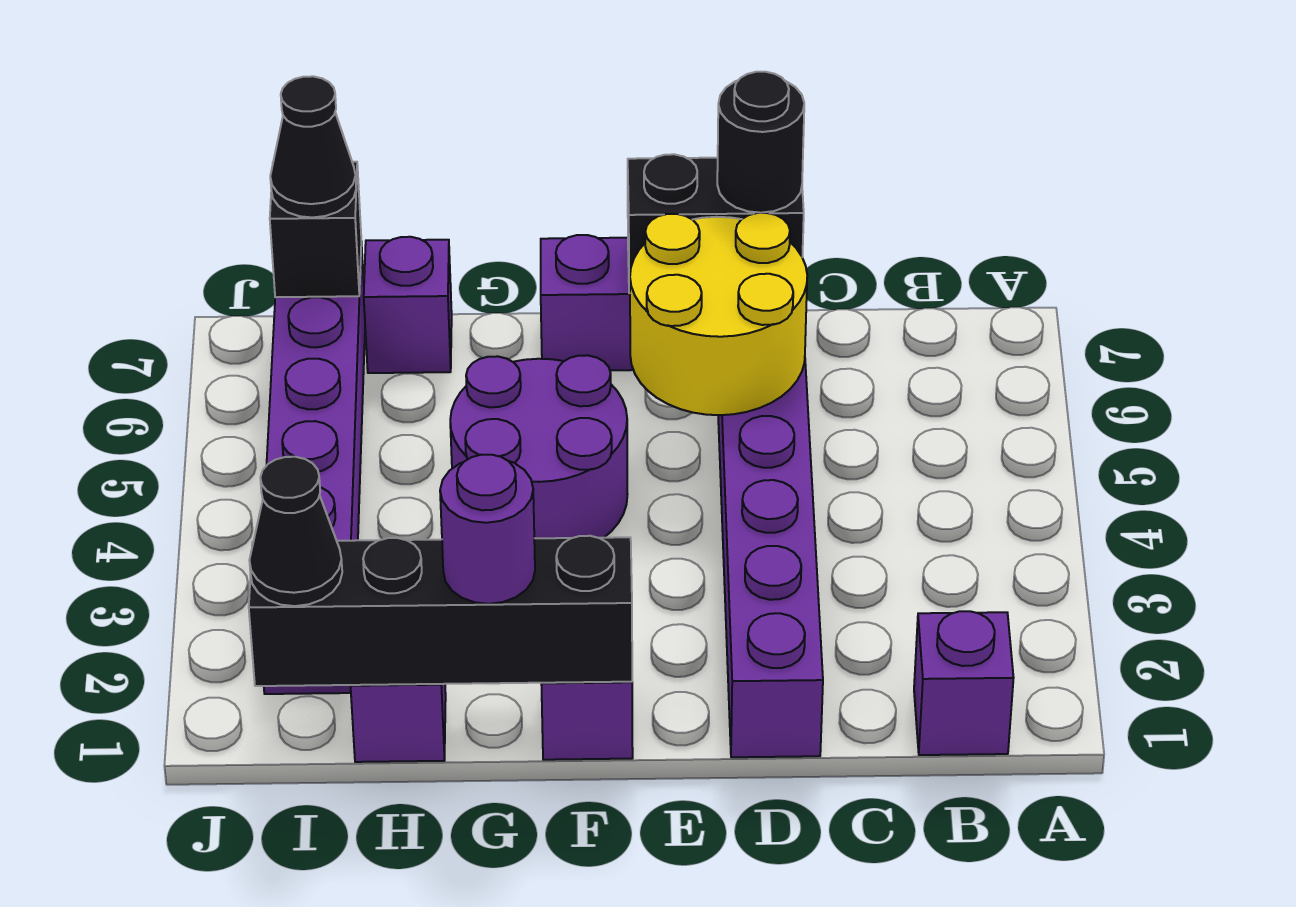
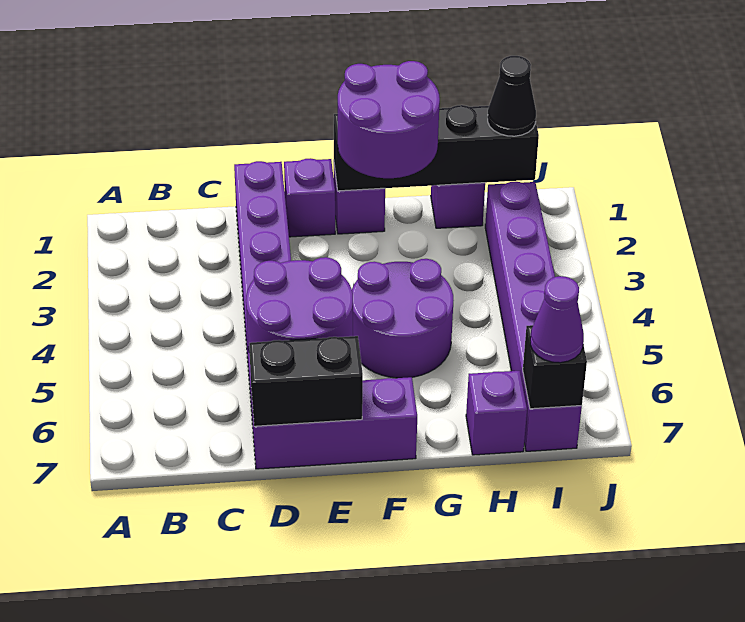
purple brick B1 level 1 -> purple brick E1 level 1
yellow round brick D5:E6 level 2 -> purple round brick D5:E6 level 2
black round brick D7 level 3 -> none
purple round brick G1 level 3 -> purple round brick F1:G2 level 3
black cone I7 level 3 -> purple cone I7 level 3

